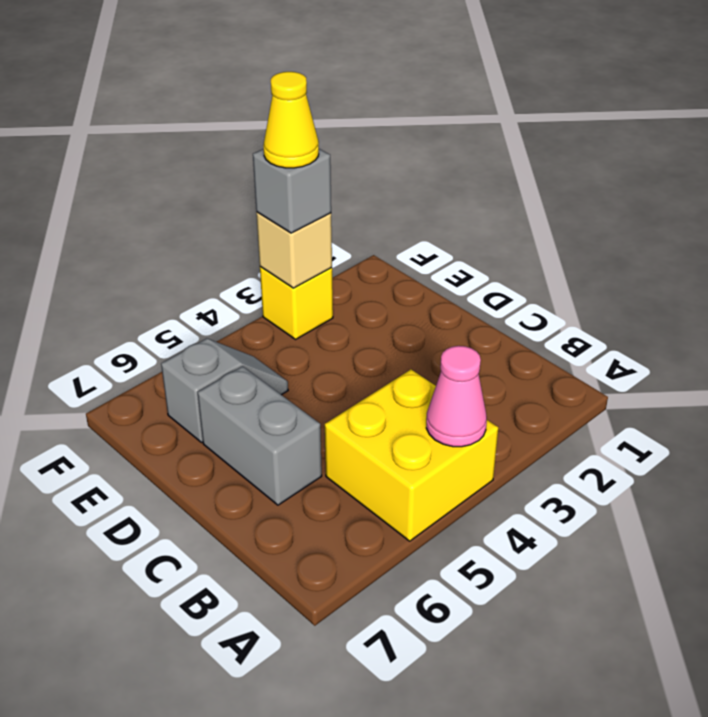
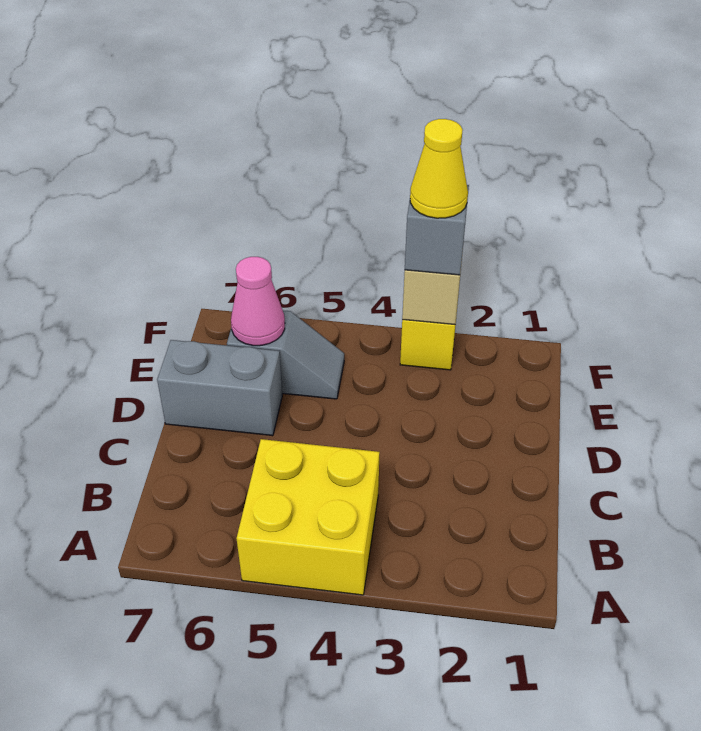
pink cone A4 level 2 -> pink cone E6 level 2
grey brick C6:D6 level 1 -> grey brick D6:D7 level 1

